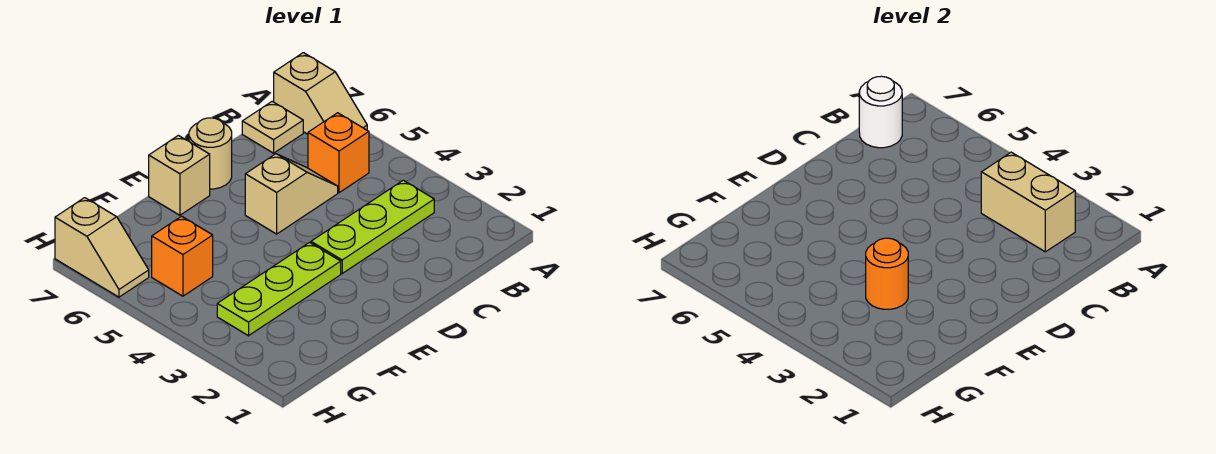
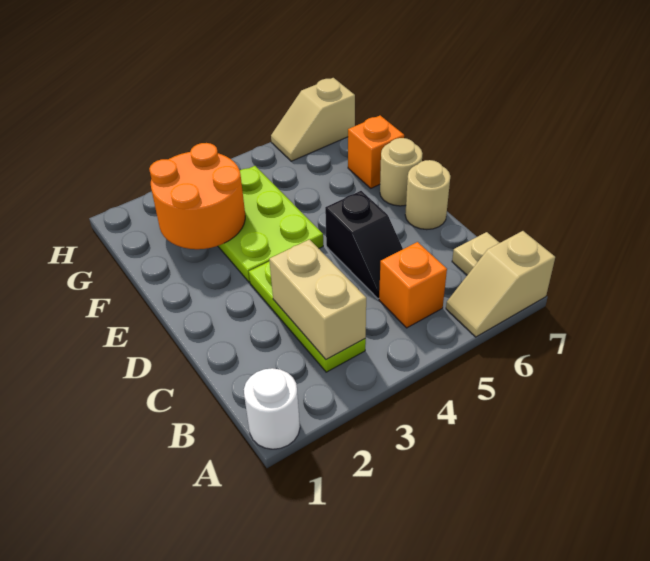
tan brick B2:B3 level 2 -> tan brick B3:C3 level 2
white round brick B7 level 2 -> white round brick A1 level 1
tan slope C5:D5 level 1 top D -> black slope C5:D5 level 1 top D
lime plate E3:G3 level 1 -> lime plate E3:G4 level 1
tan brick E7 level 1 -> tan round brick E7 level 1
orange round brick F3 level 2 -> orange round brick F2:G3 level 2
orange brick G5 level 1 -> orange brick F7 level 1

